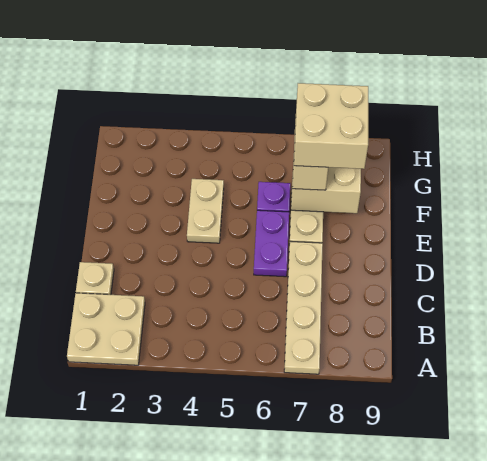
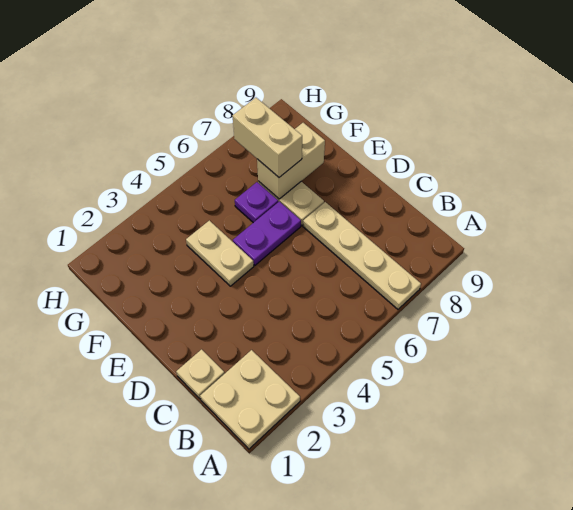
purple plate D6:E6 level 1 -> purple plate E5:E6 level 1
tan brick F7:G8 level 4 -> none

